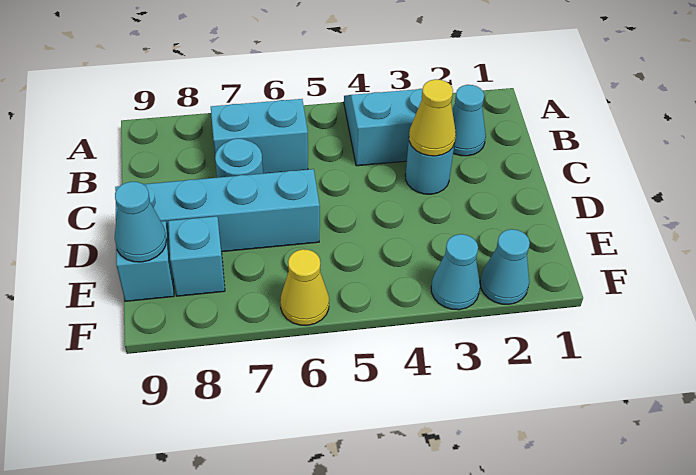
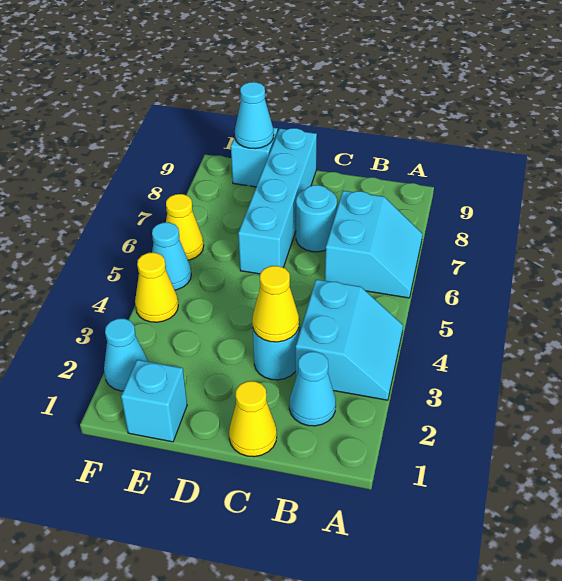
none -> yellow cone C1 level 1
cyan brick E8 level 1 -> cyan brick E1 level 1
cyan cone F3 level 1 -> cyan cone F5 level 1
none -> yellow cone F4 level 1

